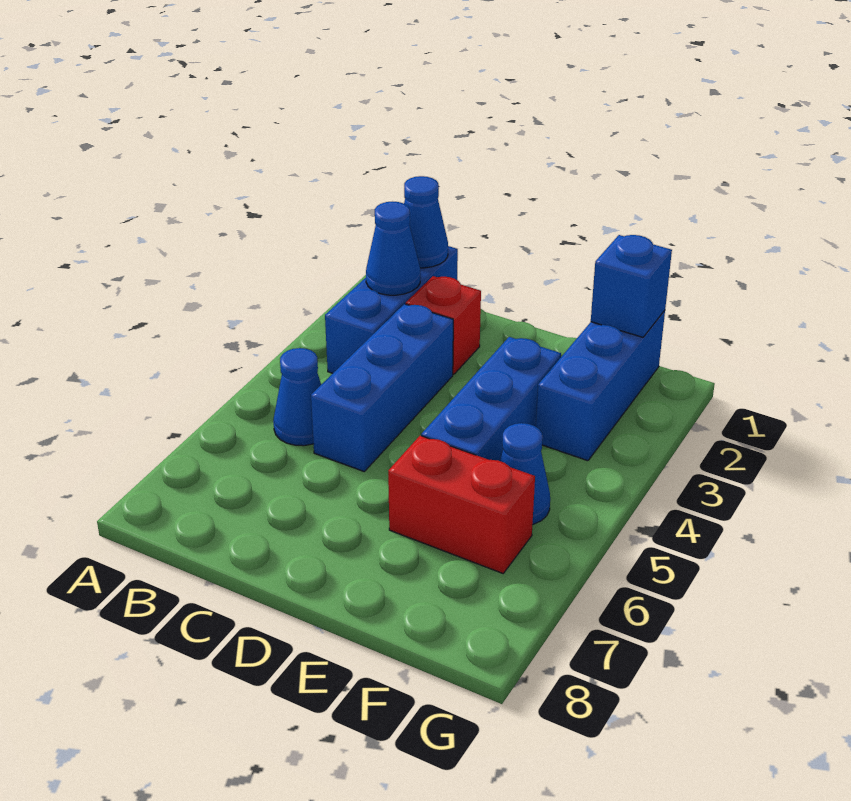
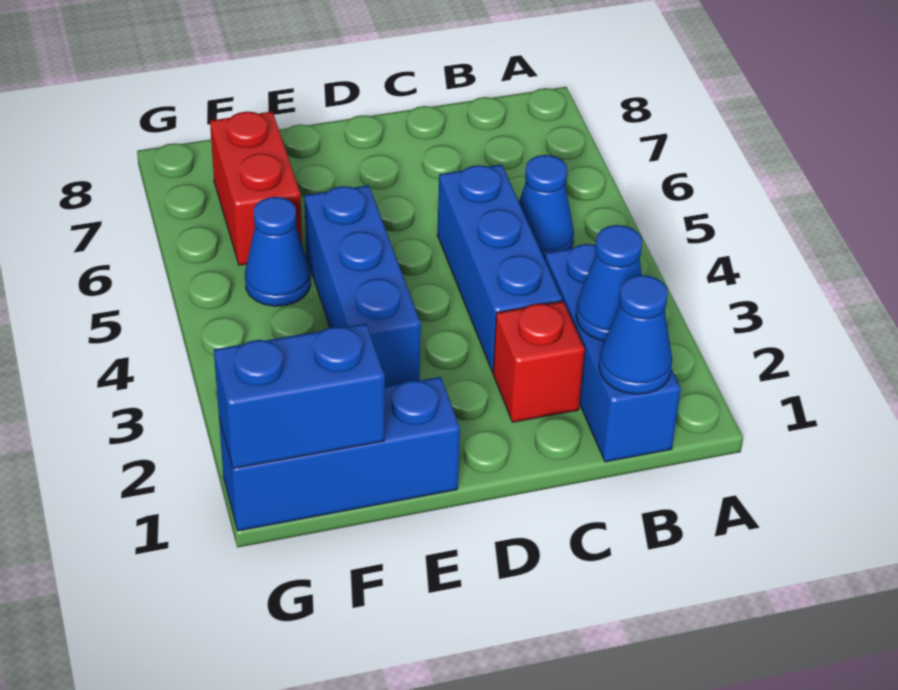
red brick E6:F6 level 1 -> red brick F6:F7 level 1
blue brick F1:F3 level 1 -> blue brick E1:G1 level 1
blue brick F1 level 2 -> blue brick F1:G1 level 2

